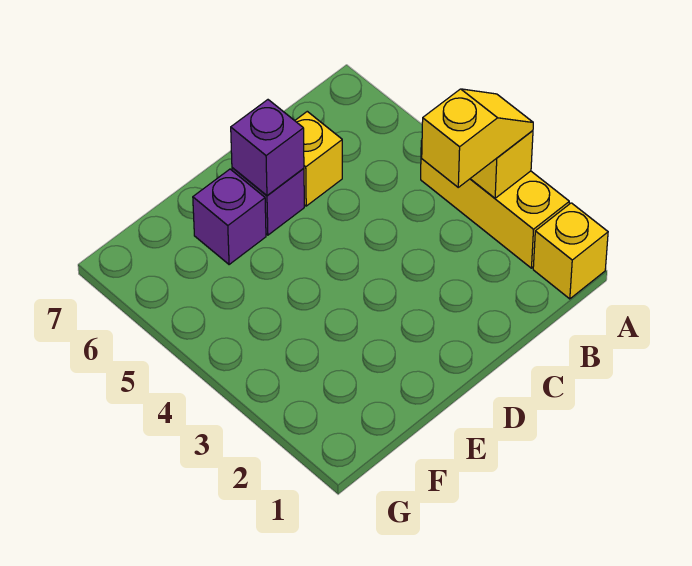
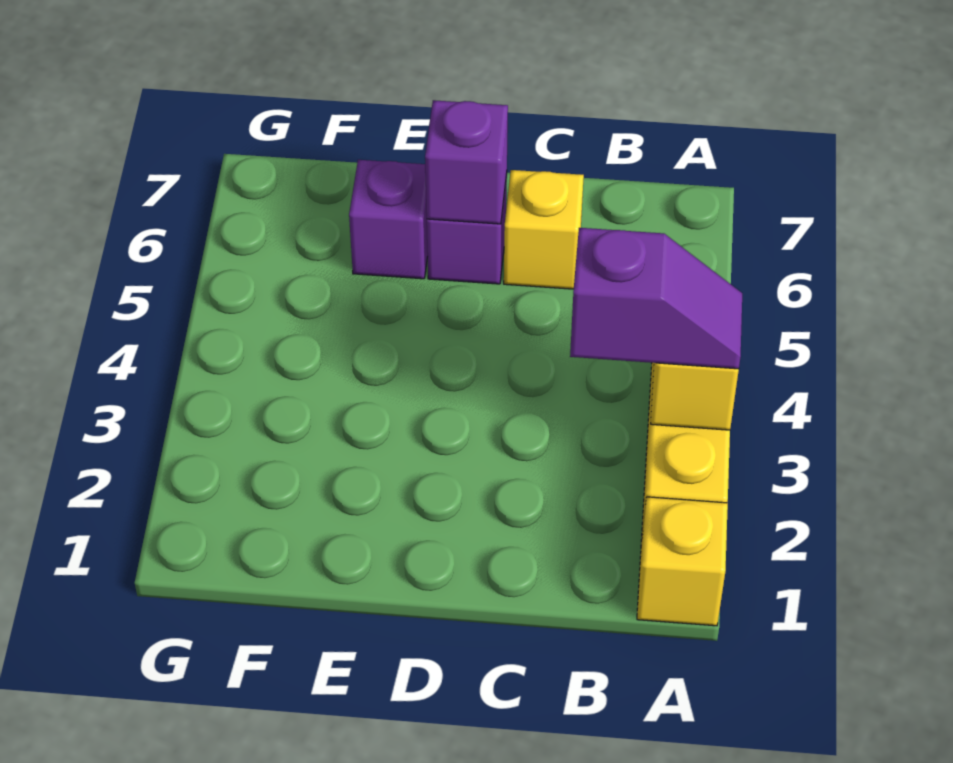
yellow slope A3:B3 level 3 top B -> purple slope A3:B3 level 3 top B

